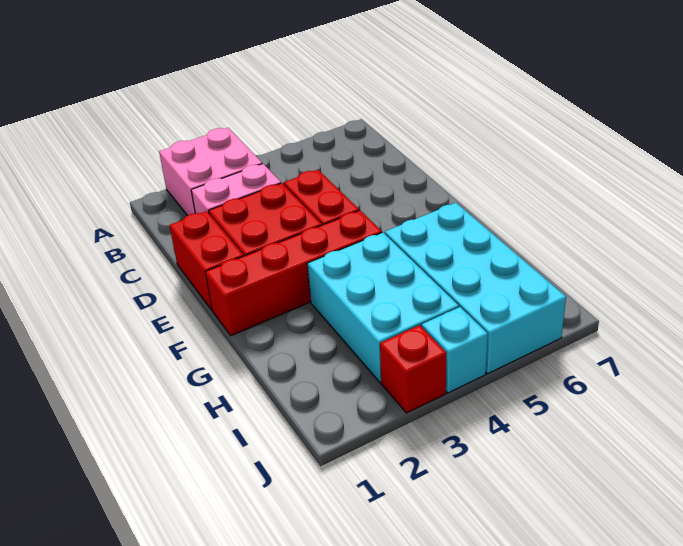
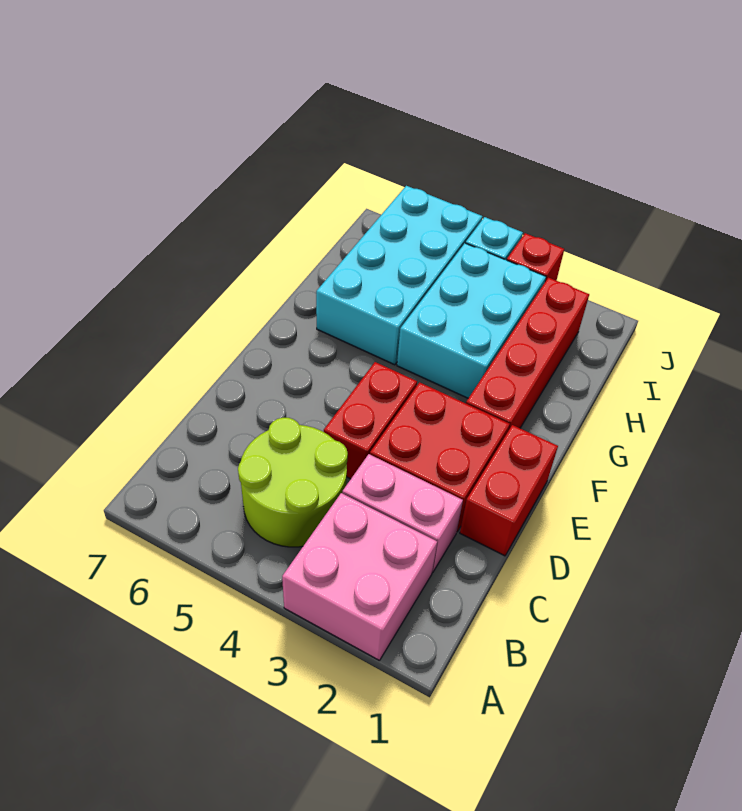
none -> lime round brick B4:C5 level 1
red brick F1:F4 level 1 -> red brick F2:I2 level 1

